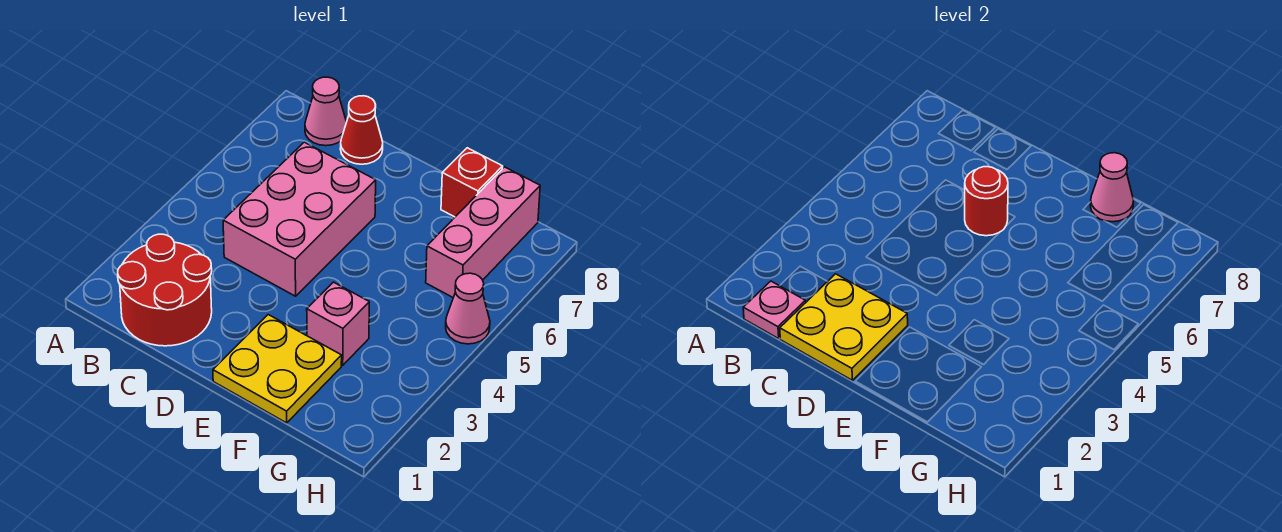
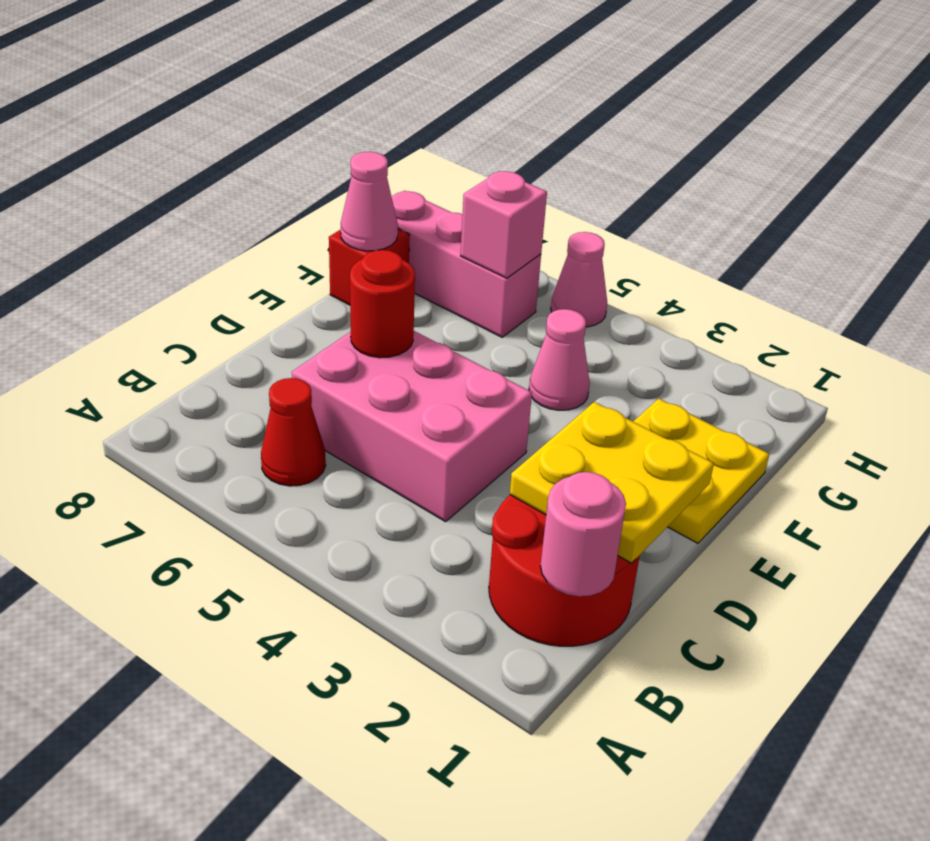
pink plate B1 level 2 -> pink round brick B1 level 2
pink cone B8 level 1 -> pink cone F4 level 1
red cone C8 level 1 -> red cone B6 level 1
pink brick F3 level 1 -> pink brick G6 level 2

